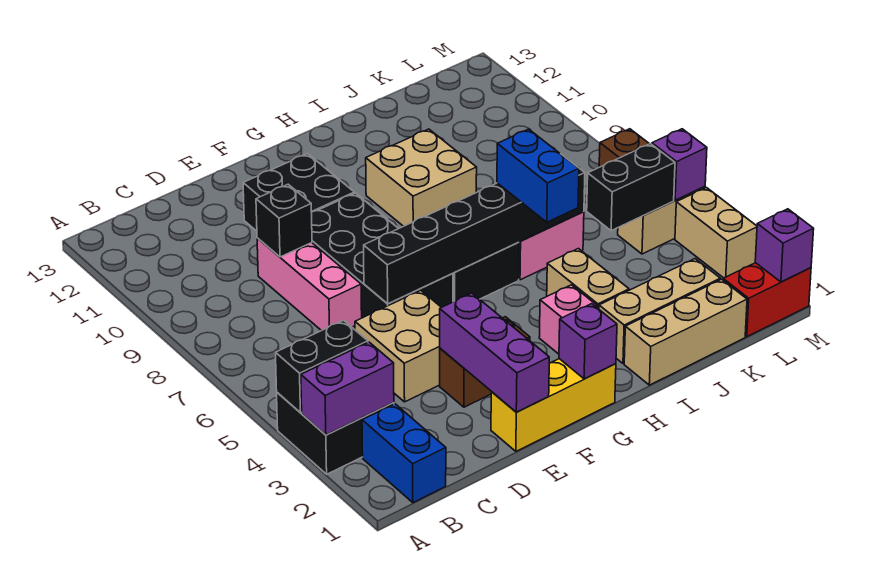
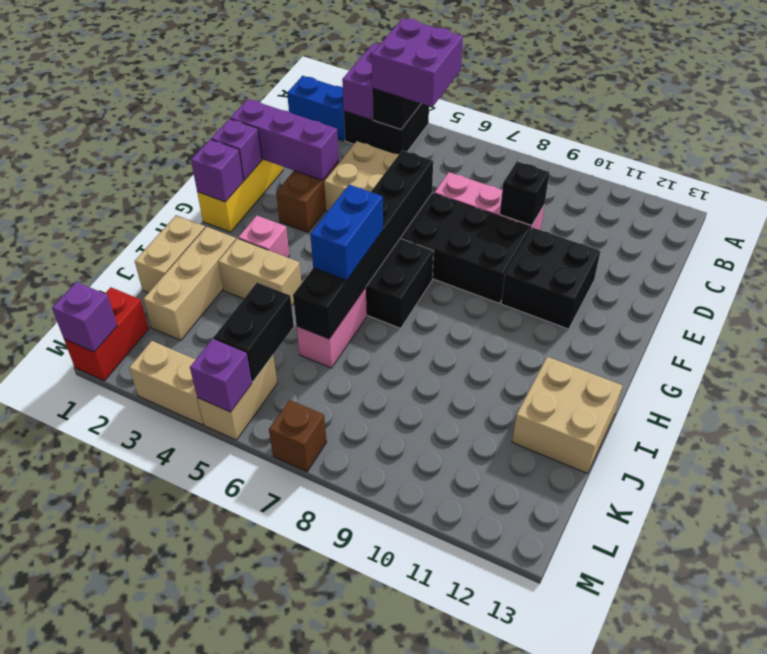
none -> purple brick A4:B5 level 3
none -> purple brick F1 level 2
tan brick H9:I10 level 1 -> tan brick I12:J13 level 1
tan brick I1:K1 level 1 -> tan brick I1:J1 level 1
blue brick I5:I6 level 3 -> blue brick H6:I6 level 3

